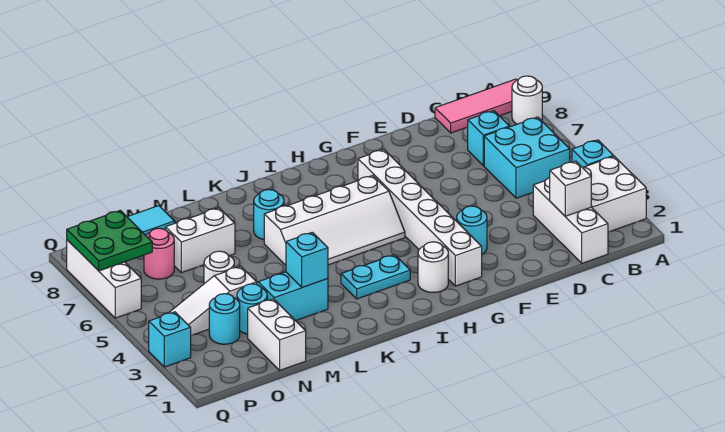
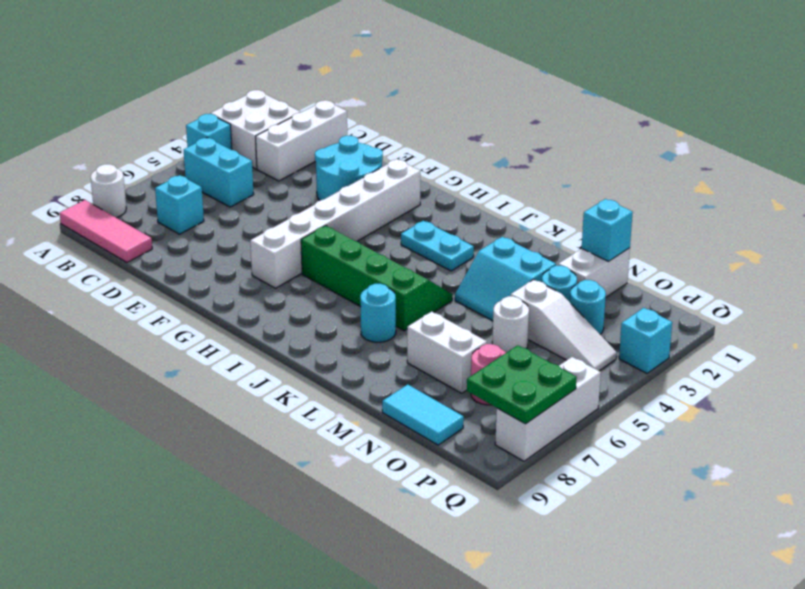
cyan brick B5:C6 level 1 -> cyan brick B5:C5 level 1
white brick C2 level 2 -> none
cyan round brick F3 level 1 -> cyan round brick E2:F3 level 1
white round brick H2 level 1 -> none
white slope H5:K6 level 1 top 6 -> green slope H5:K6 level 1 top 6
cyan brick L3 level 2 -> cyan brick N1 level 2

